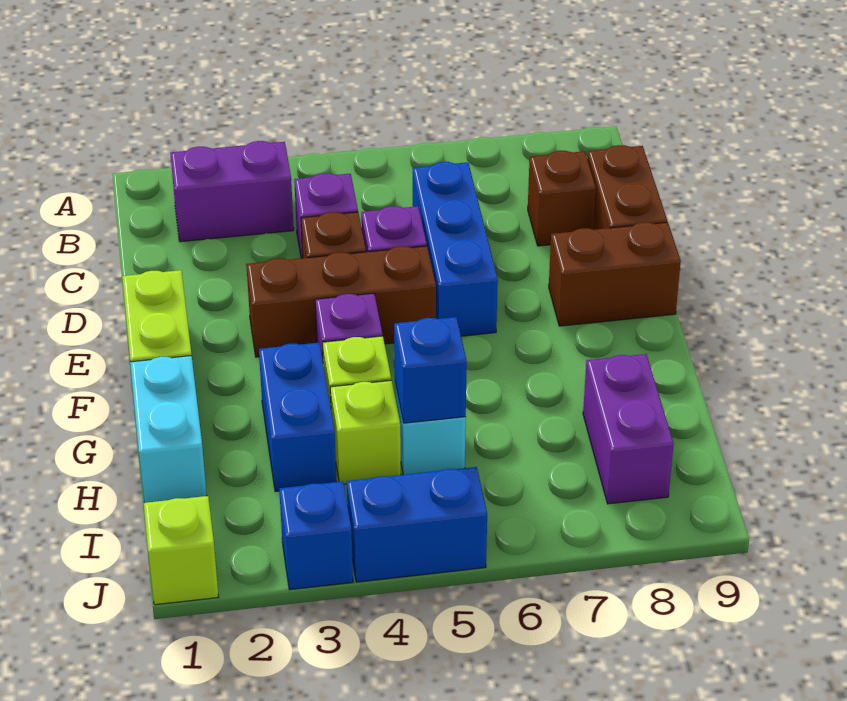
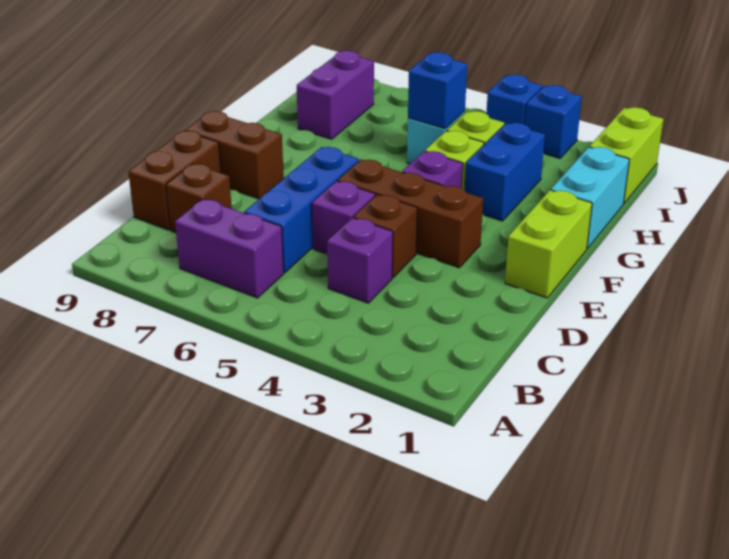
purple brick B2:B3 level 1 -> purple brick B6:B7 level 1
lime brick J1 level 1 -> lime brick I1:J1 level 1
blue brick J4:J5 level 1 -> blue brick J4 level 1

